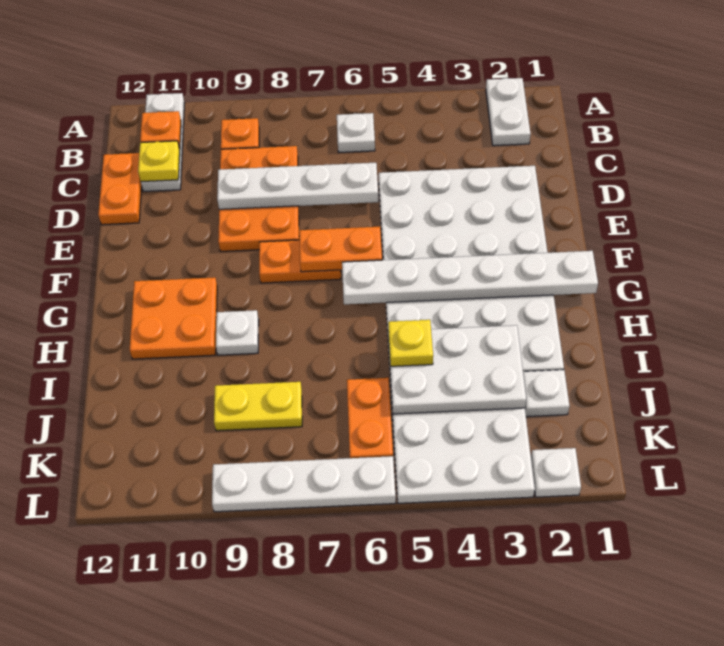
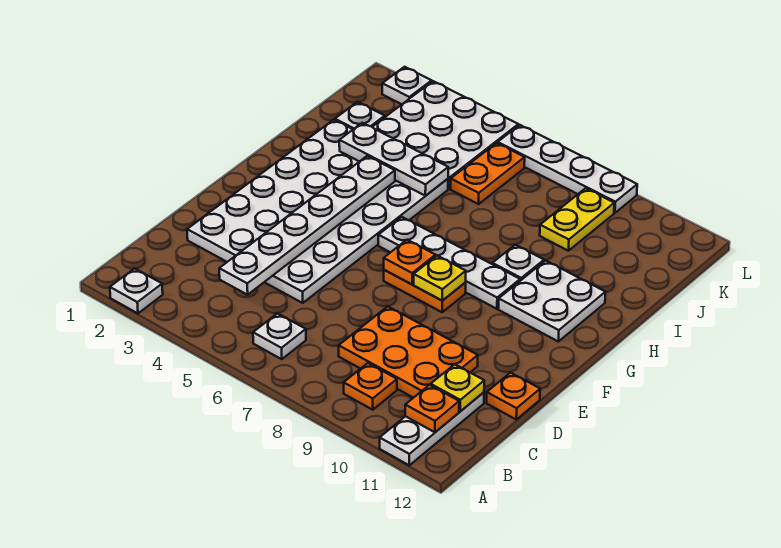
white plate A2:B2 level 1 -> white plate A2 level 1
orange plate C8:E9 level 1 -> orange plate C8:D10 level 1
orange plate C12:D12 level 1 -> orange plate D12 level 1
white plate D6:D9 level 2 -> white plate G6:G9 level 1
orange plate F6:F7 level 2 -> orange plate F7 level 2
white plate G1:G6 level 2 -> white plate C4:H4 level 2
orange plate G10:H11 level 1 -> white plate G10:H11 level 1
white plate I3:J5 level 2 -> white plate I3:I5 level 2
yellow plate I5 level 3 -> yellow plate F8 level 2
yellow plate J8:J9 level 1 -> yellow plate J9:K9 level 1

